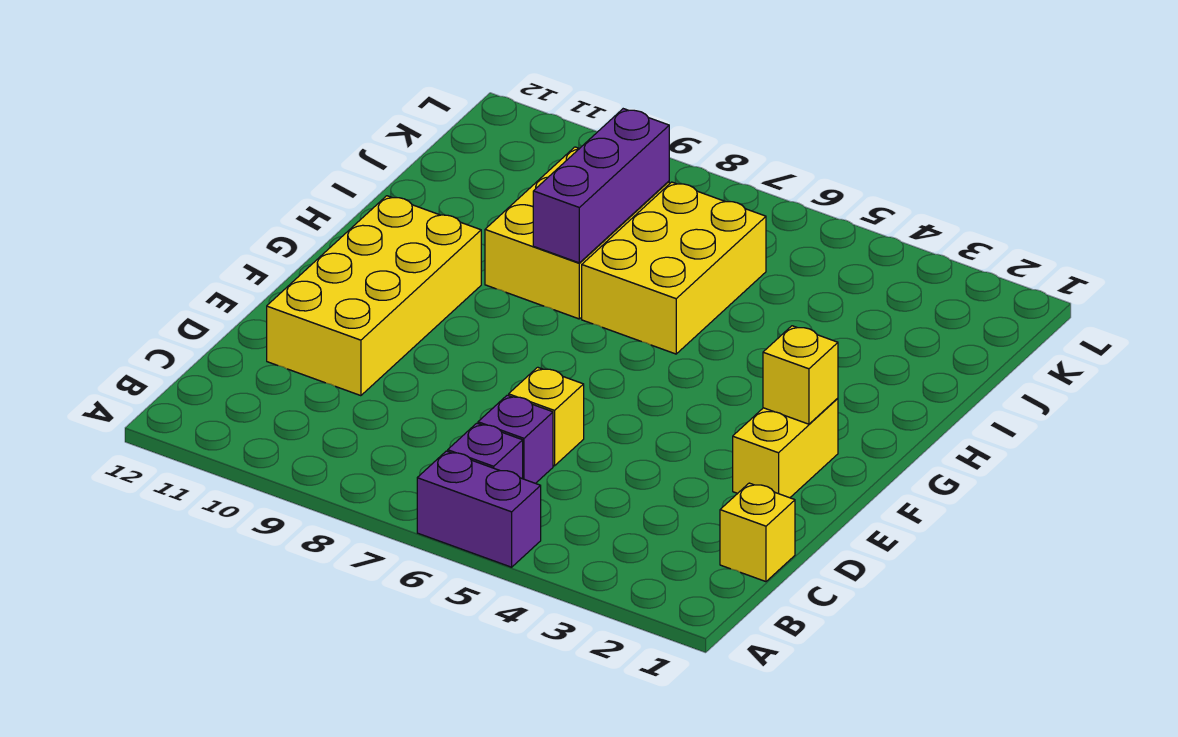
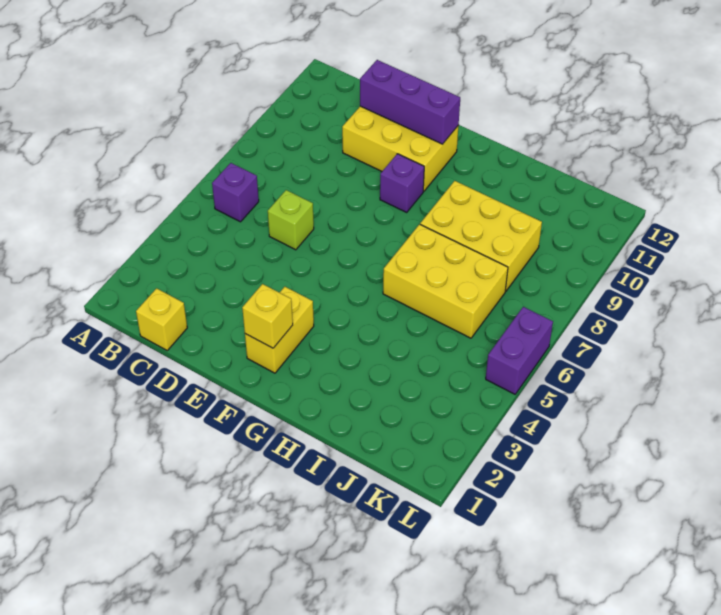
purple brick A5:A6 level 1 -> purple brick L5:L6 level 1
purple brick C6 level 1 -> purple brick F9 level 1
yellow brick D6 level 1 -> lime brick D6 level 1
yellow brick D10:G11 level 1 -> yellow brick D10:F11 level 1
yellow brick E2:F2 level 1 -> yellow brick F2:F3 level 1
purple brick H8:J8 level 2 -> purple brick D11:F11 level 2

